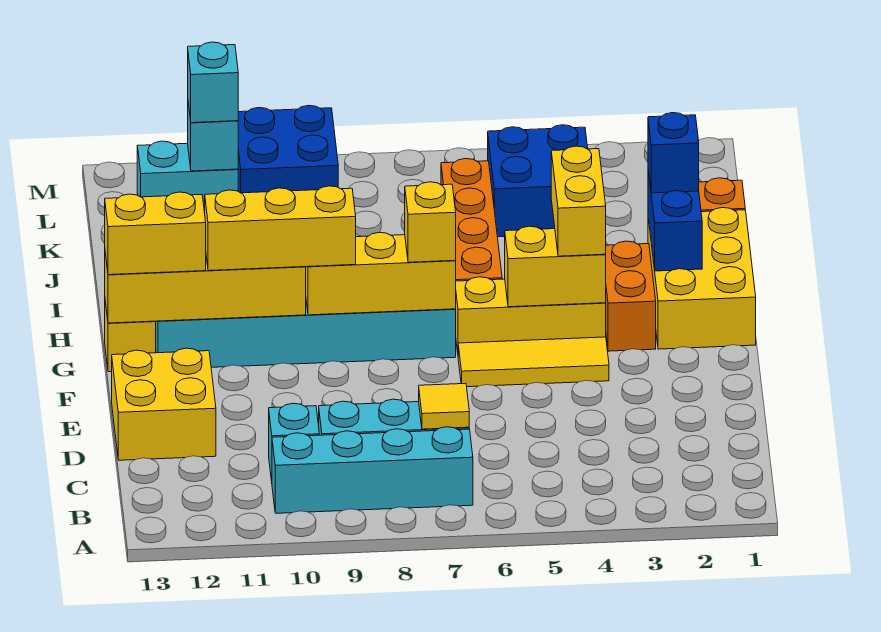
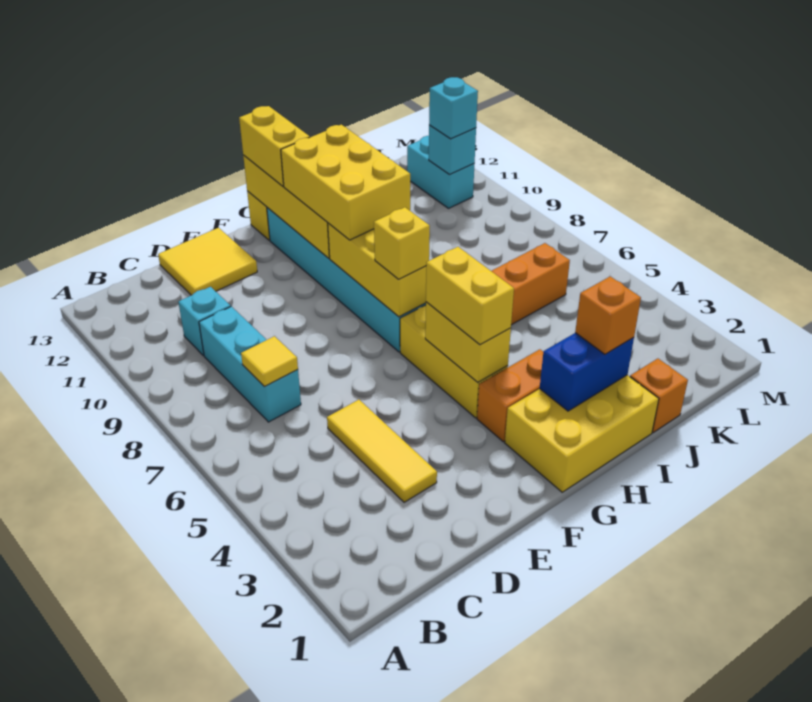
cyan brick B7:B10 level 1 -> none
yellow brick D12:E13 level 1 -> yellow tile D12:E13 level 1
yellow tile F4:F6 level 1 -> yellow tile D3:D5 level 1
yellow brick G4:H4 level 3 -> yellow brick G4:G5 level 3
yellow brick G9:G11 level 3 -> yellow brick G9:H11 level 3
blue brick I2 level 3 -> orange brick I2 level 3
blue brick K4:L5 level 1 -> none
blue brick L9:M10 level 1 -> none

